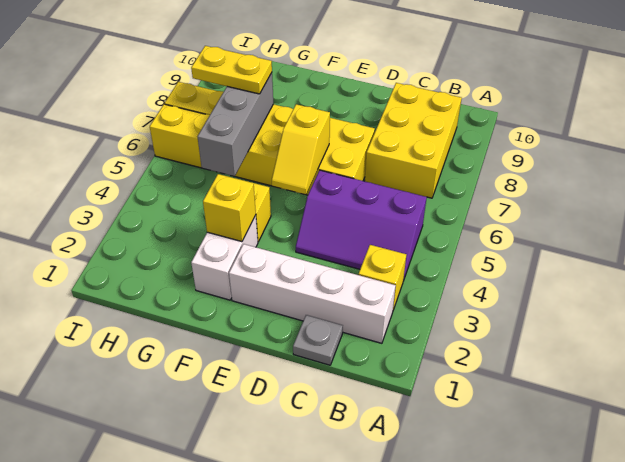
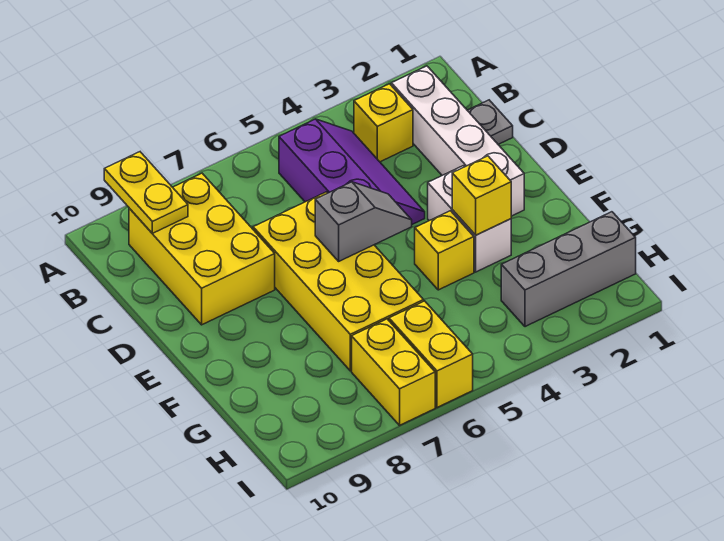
yellow brick B7:C9 level 1 -> yellow brick B8:D9 level 1
yellow slope E5:E6 level 2 top 6 -> grey slope E5:E6 level 2 top 6
white brick F2:F3 level 1 -> white brick E3:F3 level 1
grey brick G5:G7 level 2 -> grey brick H1:H3 level 1
yellow plate G7:H7 level 3 -> yellow plate A9:B9 level 2

